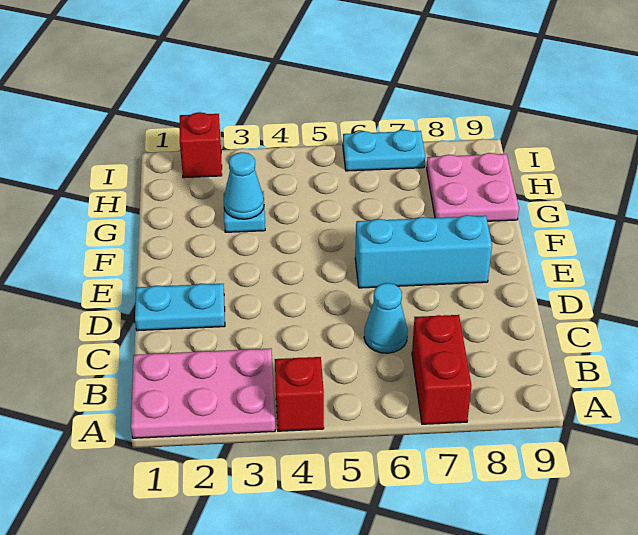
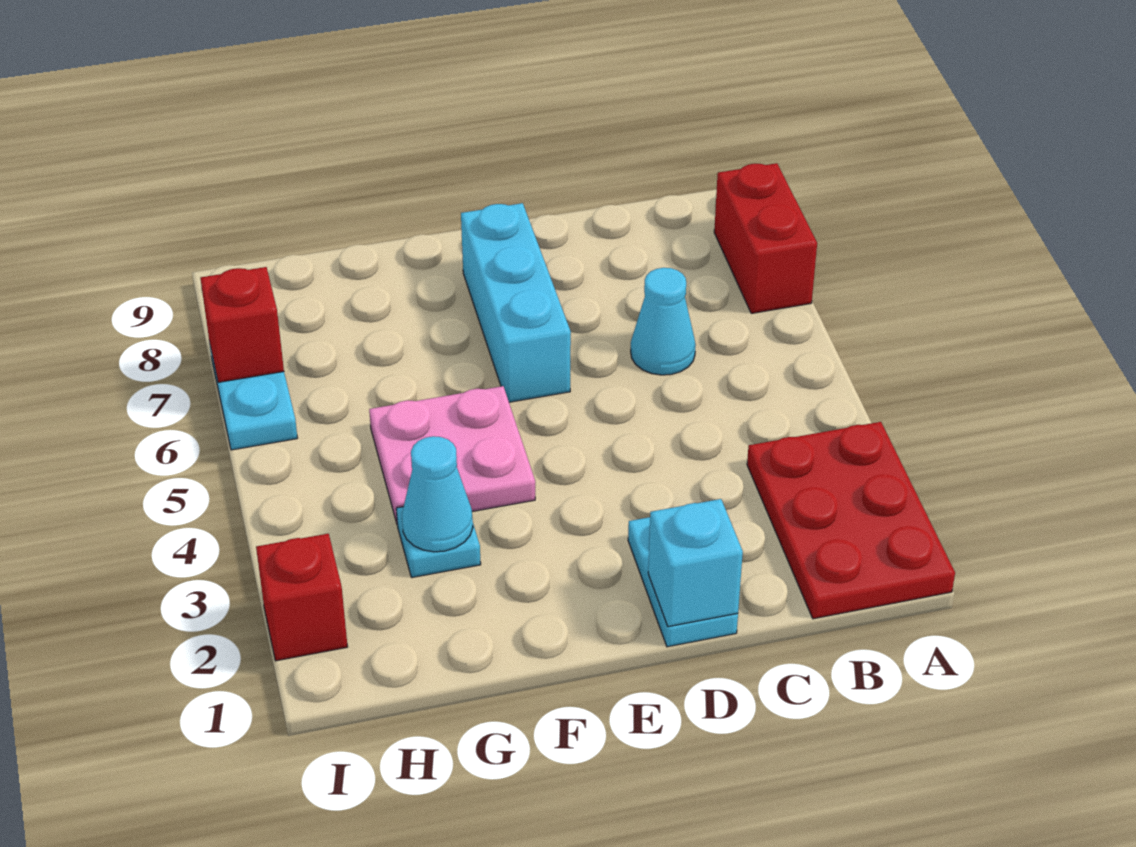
pink plate A1:B3 level 1 -> red plate A1:B3 level 1
red brick A4 level 1 -> red brick I7 level 2
red brick A7:B7 level 1 -> red brick A7:A8 level 1
none -> cyan brick D1 level 2
pink plate G8:H9 level 1 -> pink plate F4:G5 level 1

